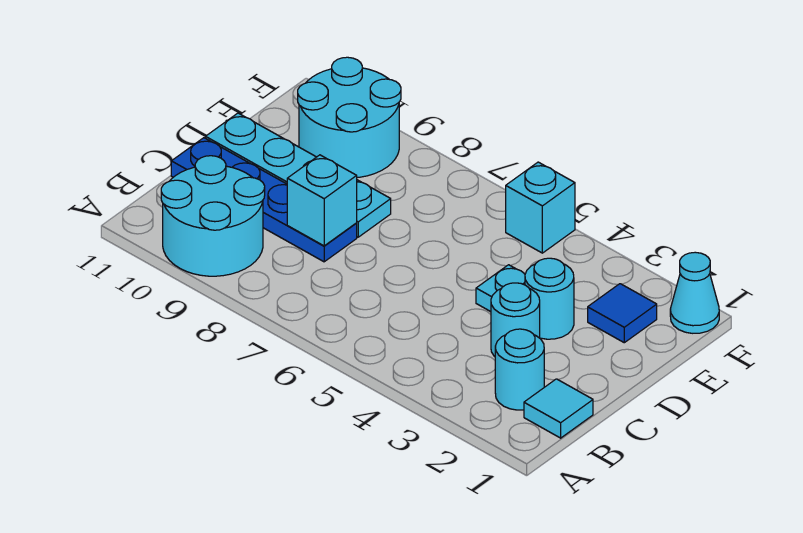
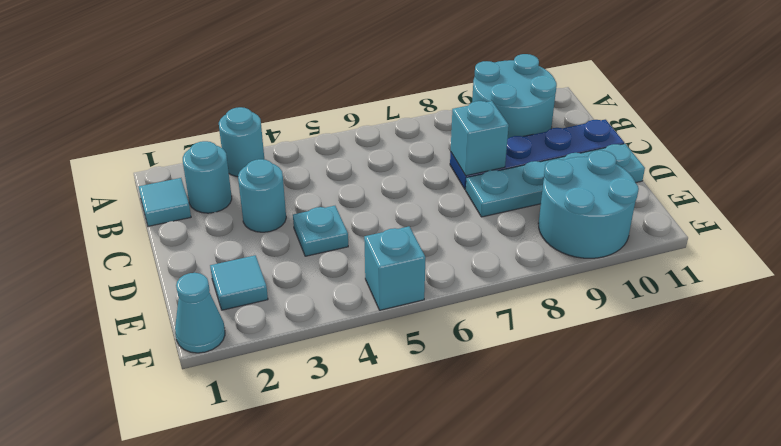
cyan round brick D3 level 1 -> cyan round brick A3 level 1
blue tile E2 level 1 -> cyan tile E2 level 1

